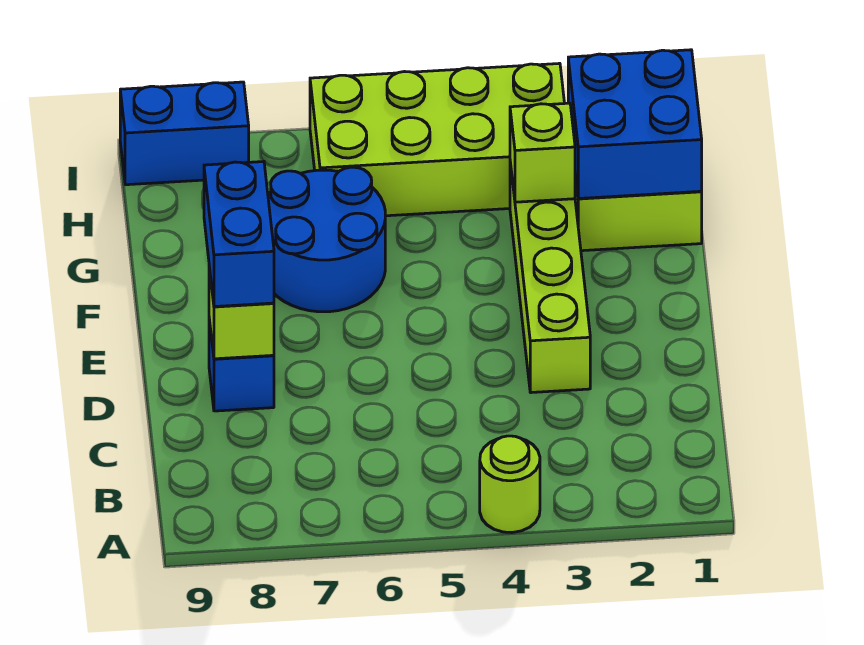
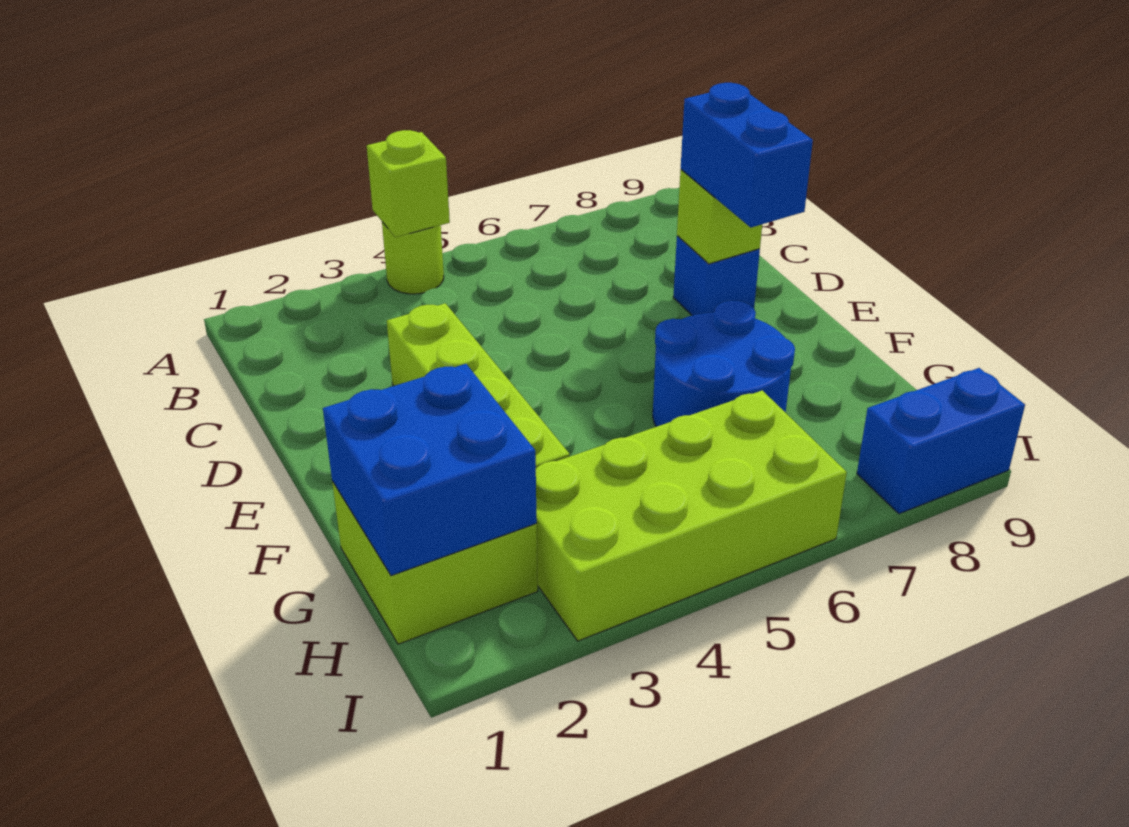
lime brick G3 level 2 -> lime brick A4 level 2

